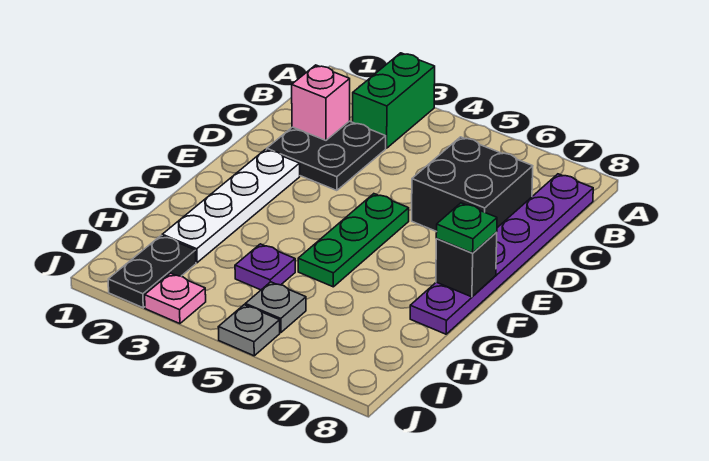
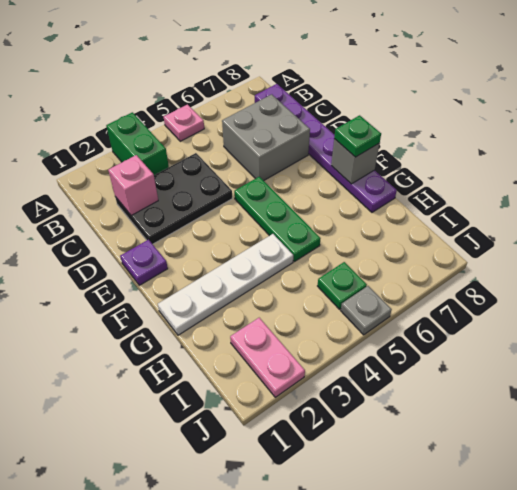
black plate C2:D3 level 1 -> black plate C2:D4 level 1
black brick C6:D7 level 1 -> grey brick C6:D7 level 1
white plate E2:H2 level 1 -> white plate G1:G4 level 1
black brick F8 level 2 -> grey brick F8 level 2
purple plate H4 level 1 -> purple plate E1 level 1
black plate I2:J2 level 1 -> pink plate I2:J2 level 1
grey plate I5 level 1 -> green plate I5 level 1
pink plate J3 level 1 -> pink plate A5 level 1

